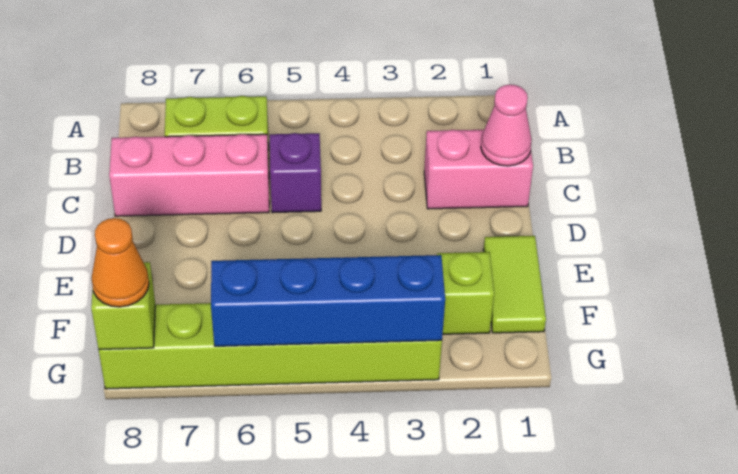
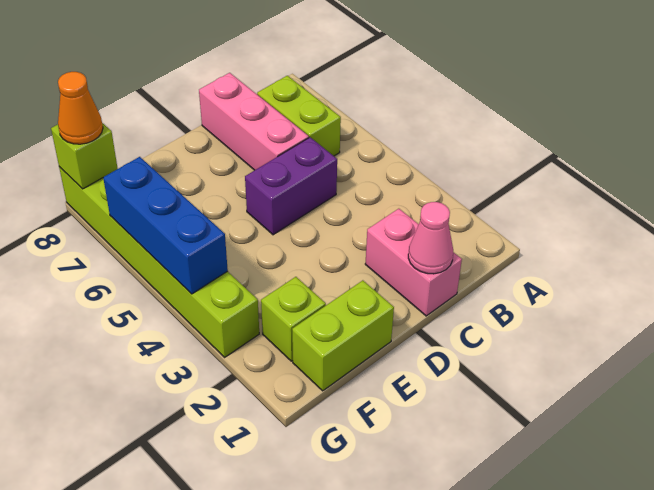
purple brick C5 level 1 -> purple brick C5:D5 level 1
lime tile E1:F1 level 1 -> lime brick E1:F1 level 1
blue brick G3:G6 level 2 -> blue brick G4:G6 level 2

